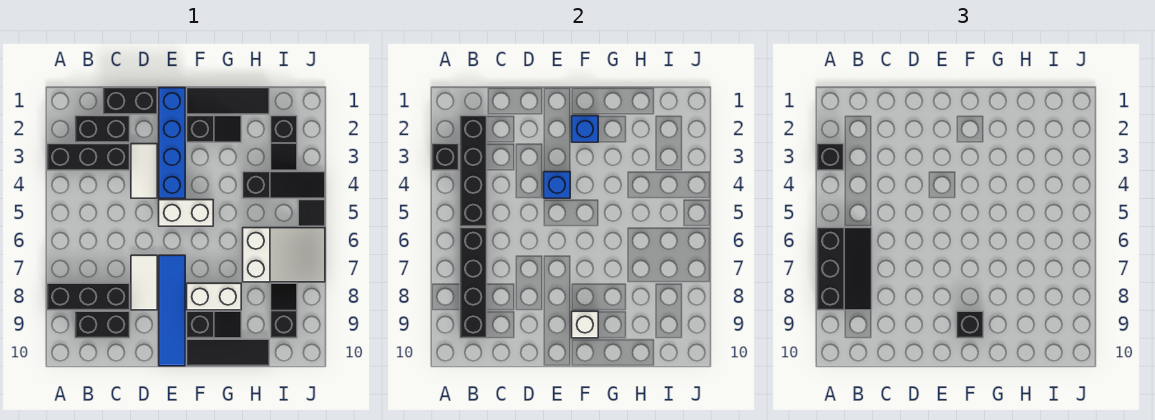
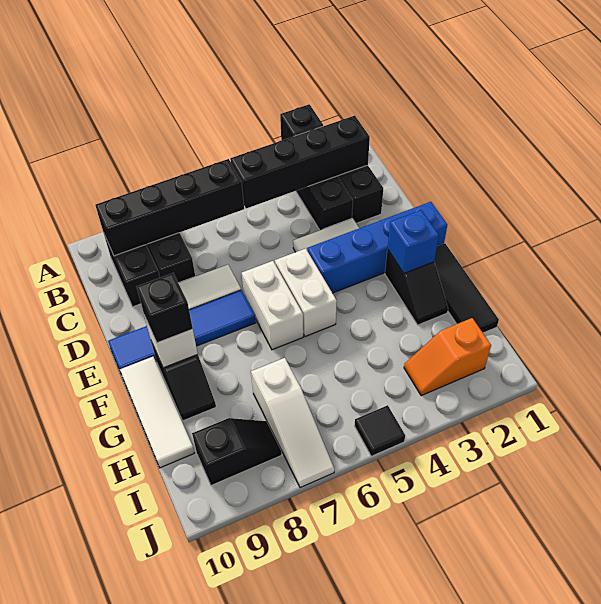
black brick A3 level 3 -> none
black slope A6:B8 level 3 top A -> none
black brick C1:D1 level 1 -> none
blue brick E4 level 2 -> none
white brick F8:G8 level 1 -> white brick E6:F6 level 1
black tile F10:H10 level 1 -> white tile F10:H10 level 1
black slope H4:J4 level 1 top H -> none
white slope H6:J7 level 1 top H -> white slope H7:J7 level 1 top H
black slope I2:I3 level 1 top 2 -> orange slope I2:I3 level 1 top 2

